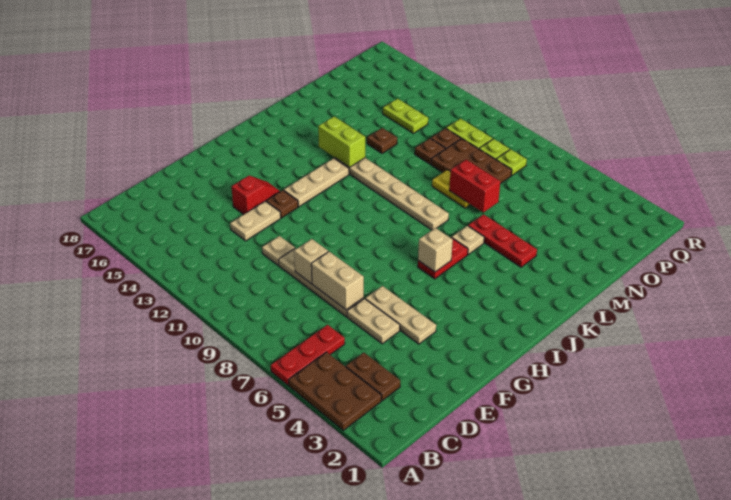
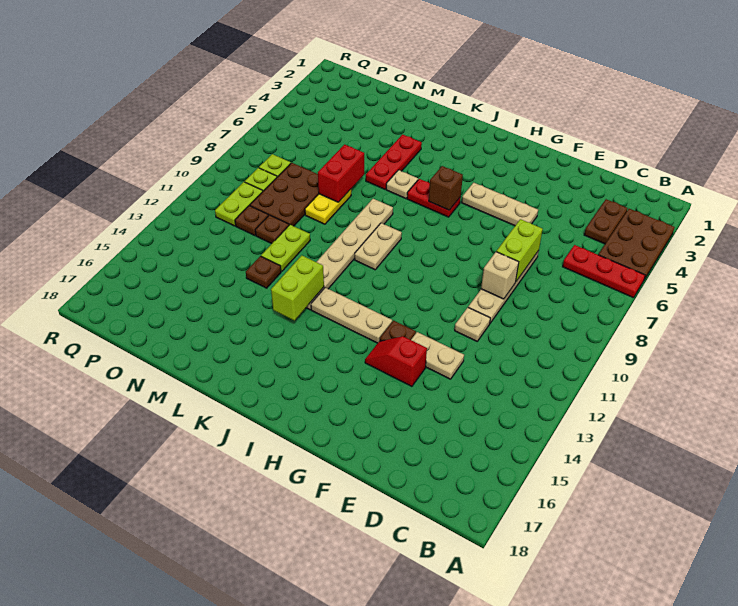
tan plate E5:E6 level 1 -> tan plate J9:J10 level 1
tan brick E7:E8 level 2 -> lime brick E7:E8 level 2
tan plate F4:F6 level 1 -> tan plate F5:H5 level 1
tan brick I6 level 2 -> brown brick I6 level 2
lime plate O13:O14 level 1 -> lime plate M11:M12 level 1

